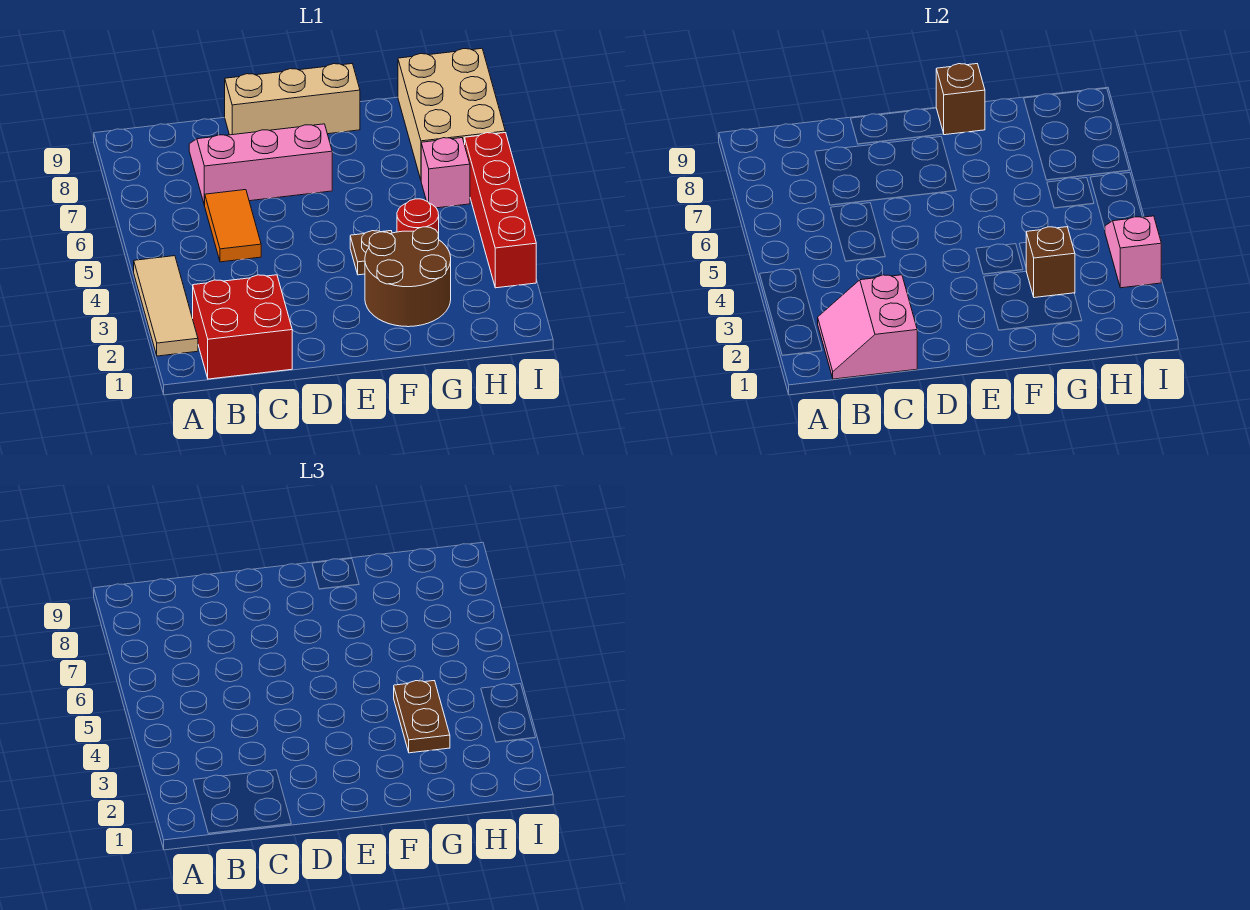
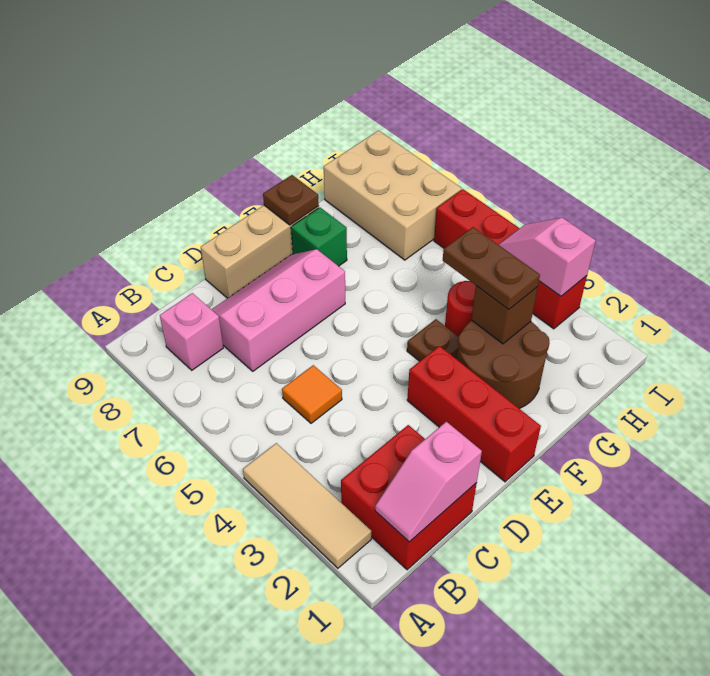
pink slope B1:C2 level 2 top C -> pink slope B1:C1 level 2 top C
orange tile C5:C6 level 1 -> orange tile C5 level 1
none -> red brick E1:E3 level 1
none -> green brick F8 level 1
brown brick F9 level 2 -> brown plate F9 level 2
pink brick H6 level 1 -> pink brick B8 level 1

